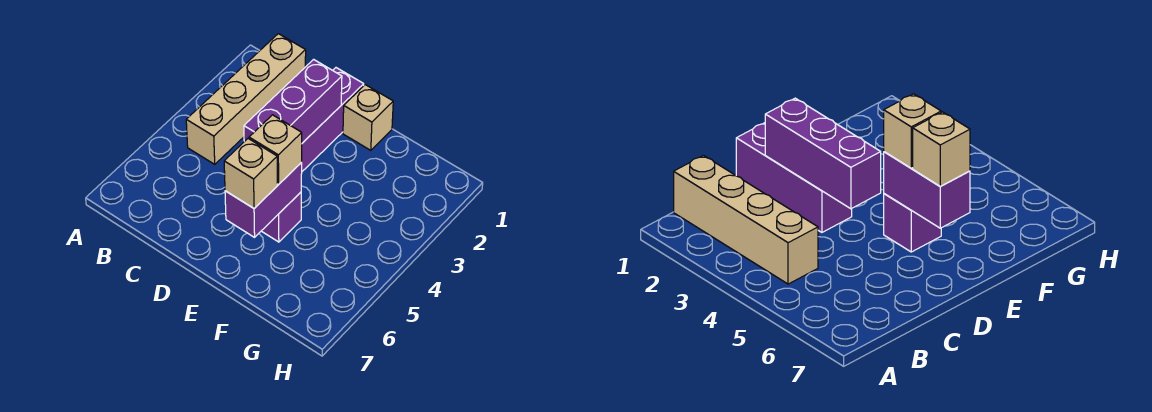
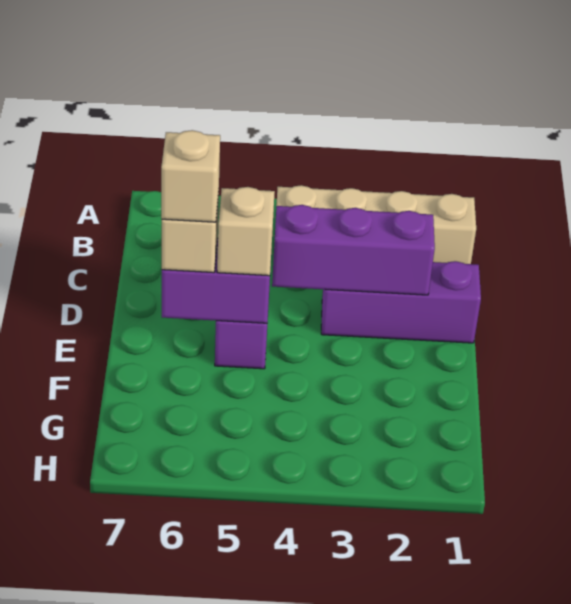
tan brick E1 level 1 -> tan brick E6 level 4

